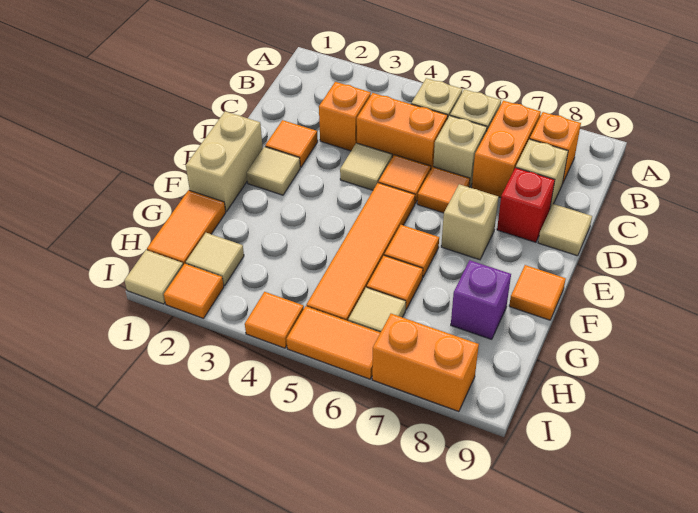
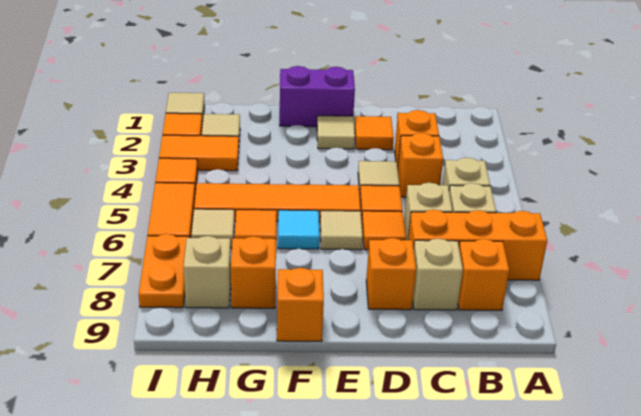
orange brick B7:C7 level 1 -> orange brick A7:C7 level 1
orange brick C4:C5 level 1 -> orange brick C4 level 1
red brick D8 level 1 -> orange brick D8 level 1
tan tile D9 level 1 -> tan tile E6 level 1
tan brick E1:F1 level 1 -> purple brick E1:F1 level 1
tan brick E7 level 1 -> tan brick H8 level 1
orange tile F6 level 1 -> cyan tile F6 level 1
orange tile F9 level 1 -> orange brick F9 level 1
orange tile G1:H1 level 1 -> orange tile H3:I3 level 1
purple brick G8 level 1 -> orange brick G8 level 1
orange brick I7:I8 level 1 -> orange plate I7:I8 level 1

